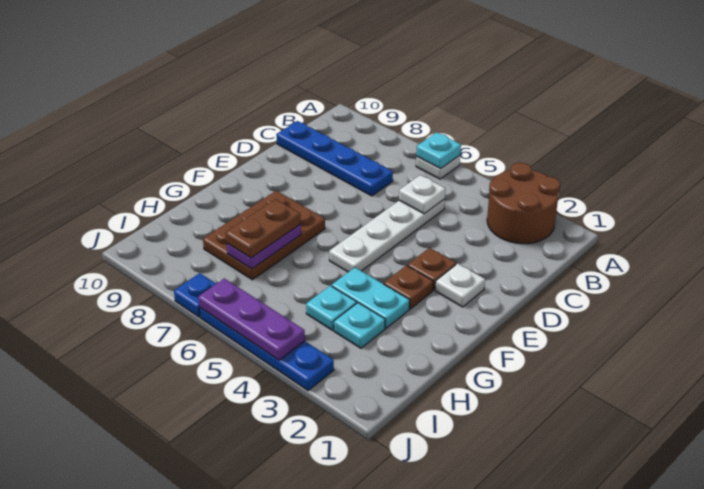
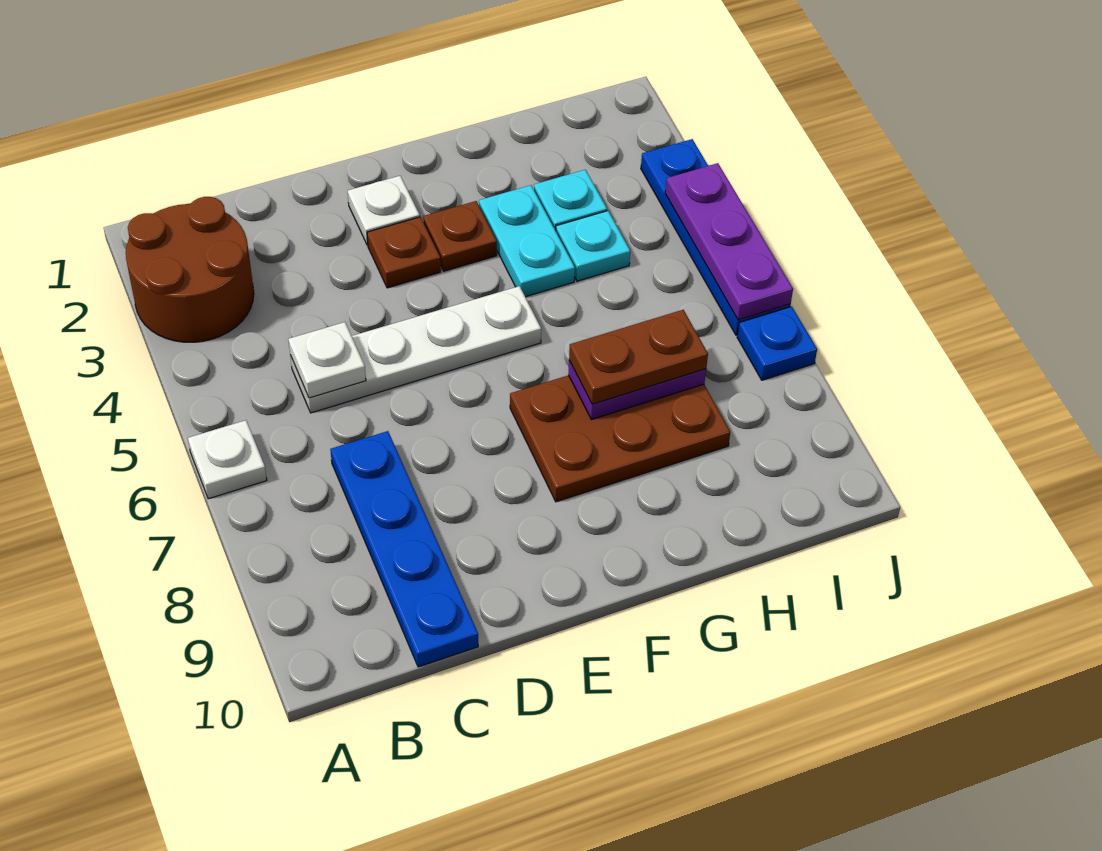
cyan plate A6 level 2 -> none

